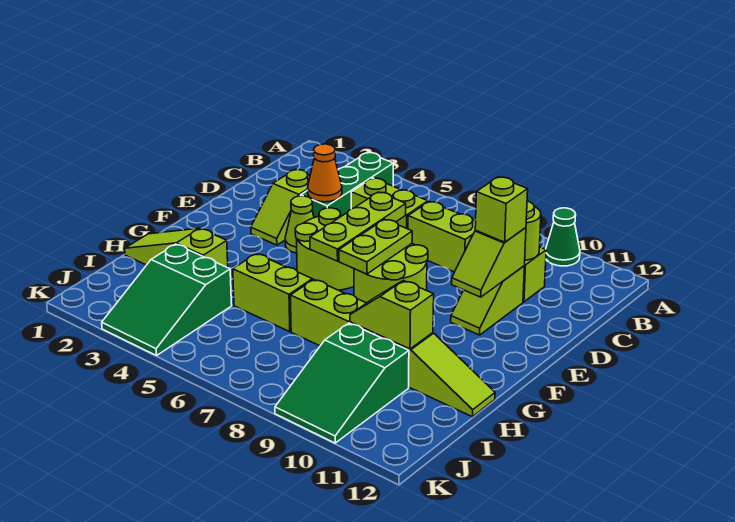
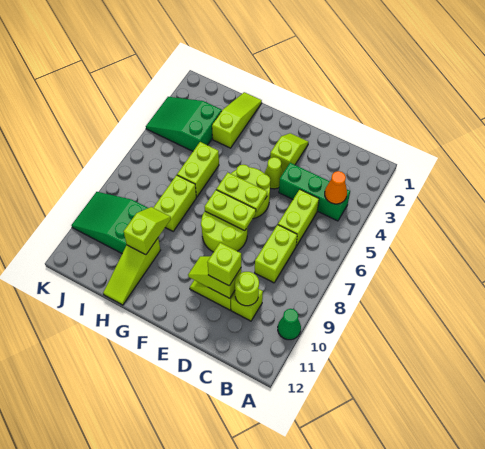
lime slope D3:E3 level 1 top D -> lime slope E2:E3 level 1 top 3
orange cone D4 level 2 -> orange cone B4 level 2
lime plate D6:F6 level 2 -> lime plate E6:F6 level 2

